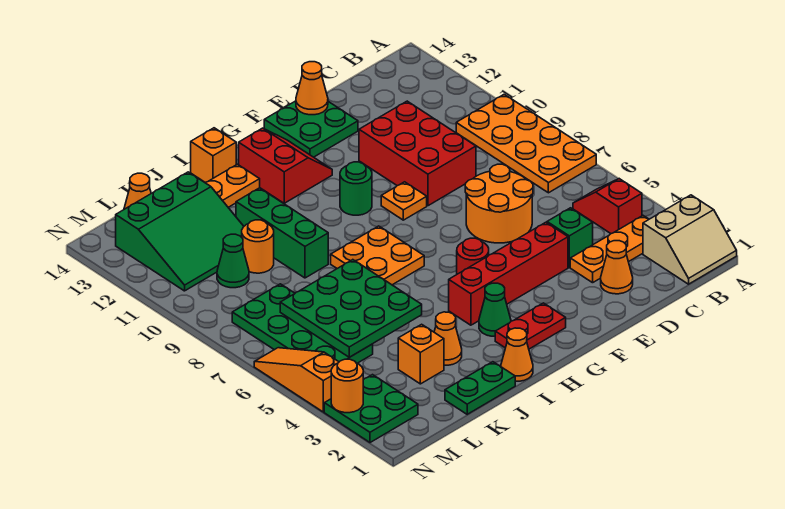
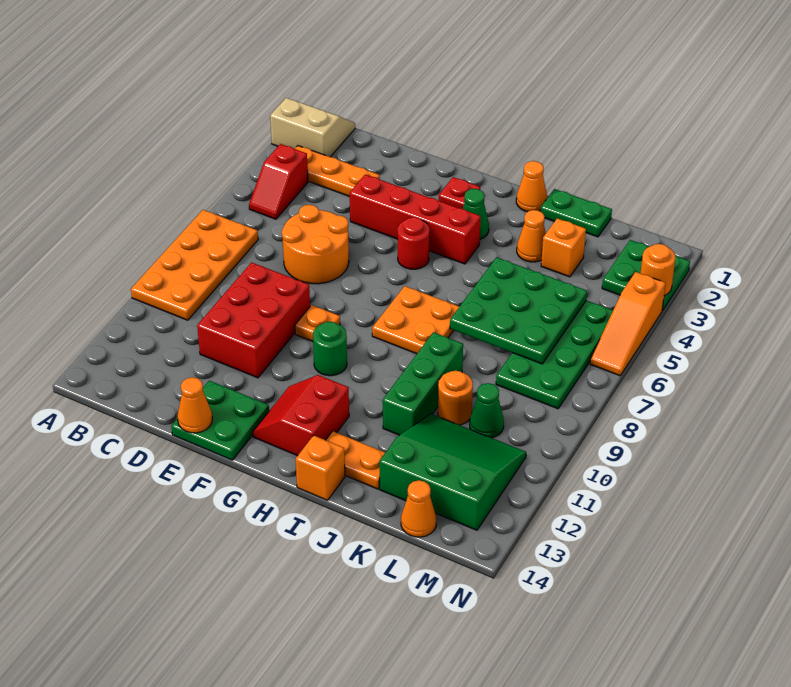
orange cone D2 level 1 -> none
green brick D4 level 1 -> none
red plate G2:H2 level 1 -> red plate G2 level 1

